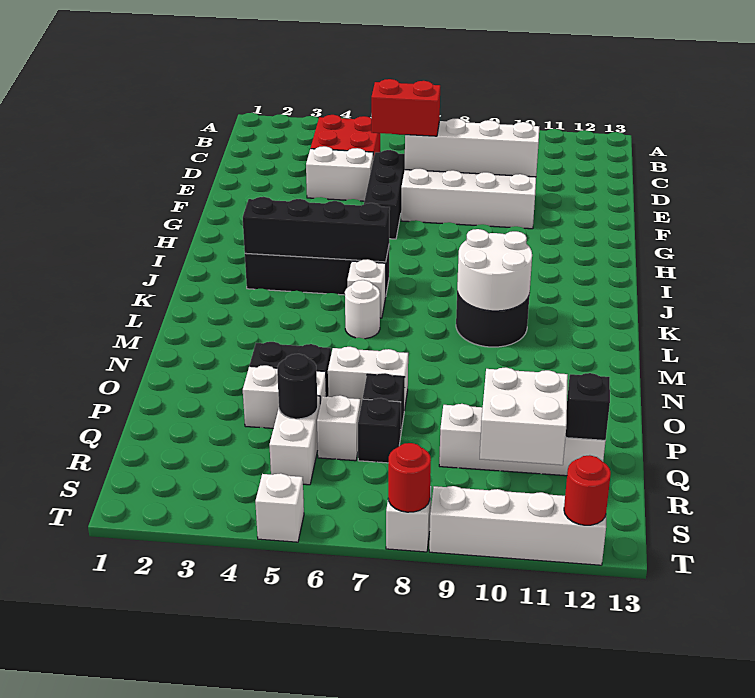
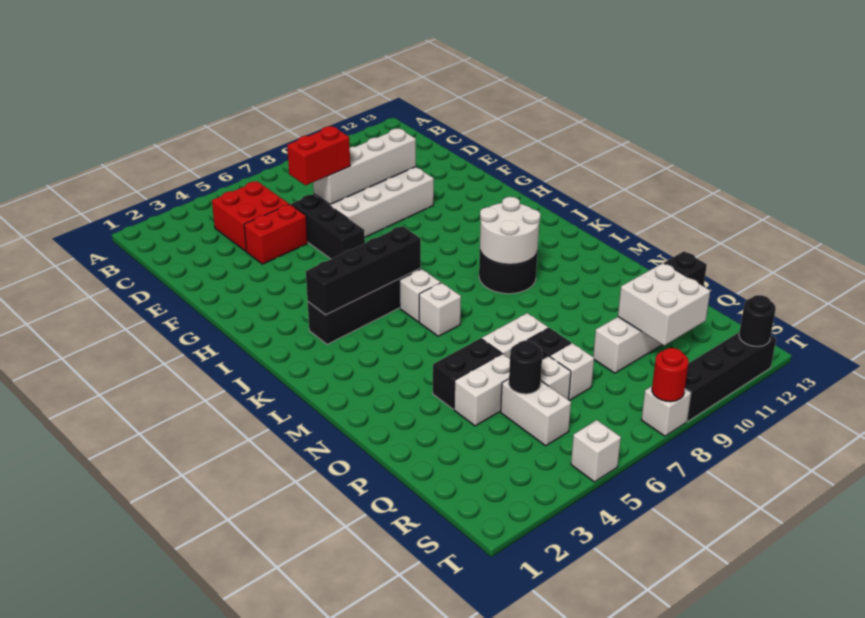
white brick E4:E5 level 1 -> red brick E4:E5 level 1
white round brick L6 level 1 -> white brick L6 level 1
black brick Q7 level 1 -> white brick Q7 level 1
white brick T9:T12 level 1 -> black brick T9:T12 level 1
red round brick T12 level 2 -> black round brick T12 level 2

